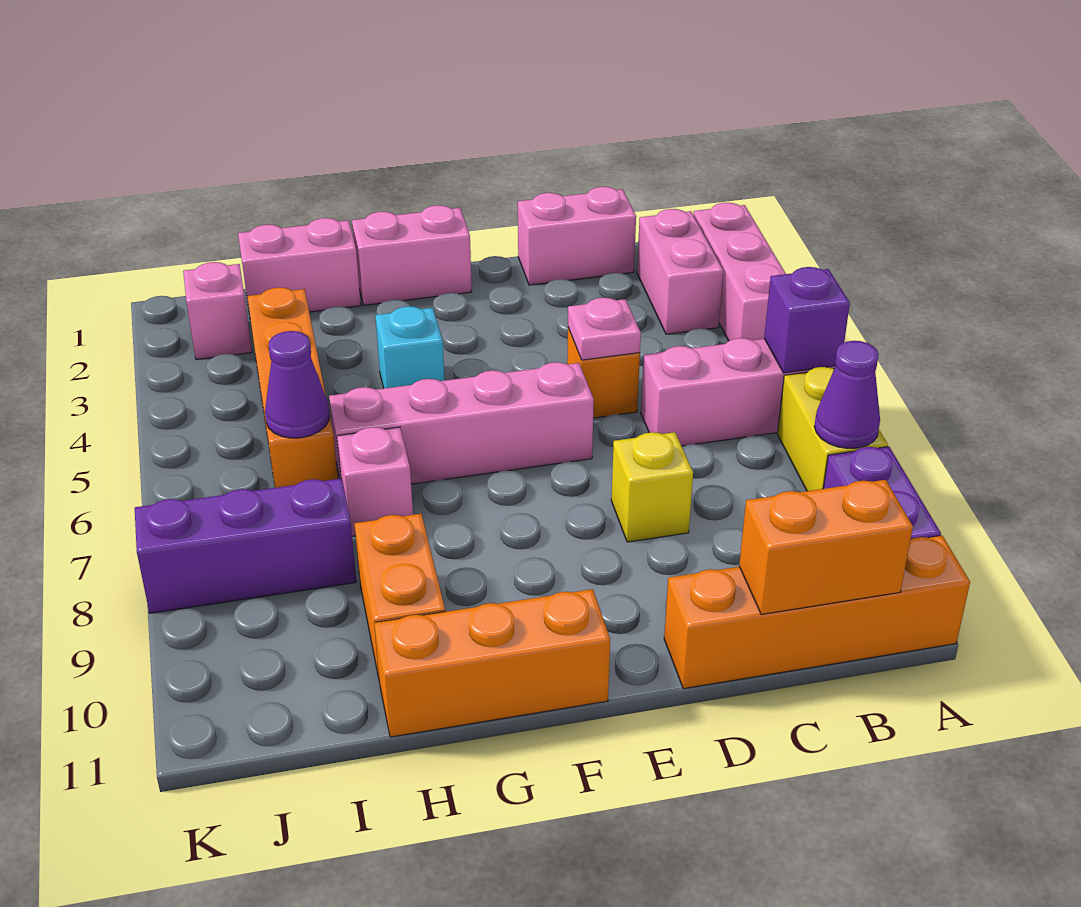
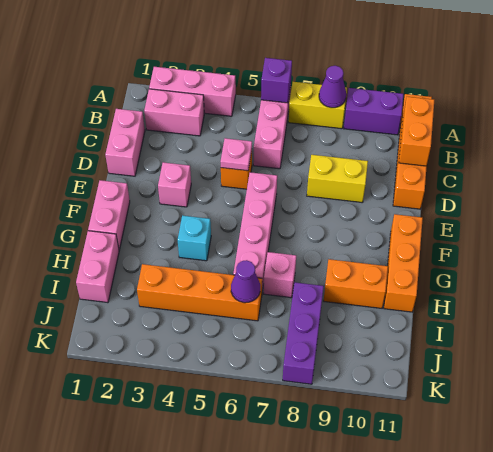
yellow brick D8 level 1 -> yellow brick D8:D9 level 1
pink brick J2 level 1 -> pink brick E3 level 1

